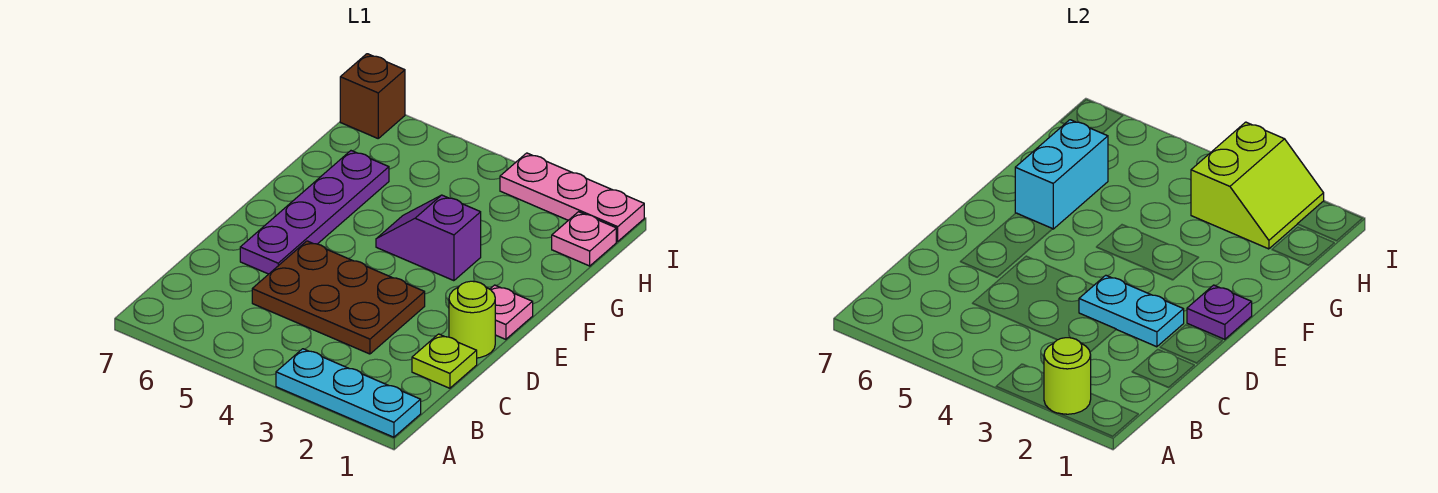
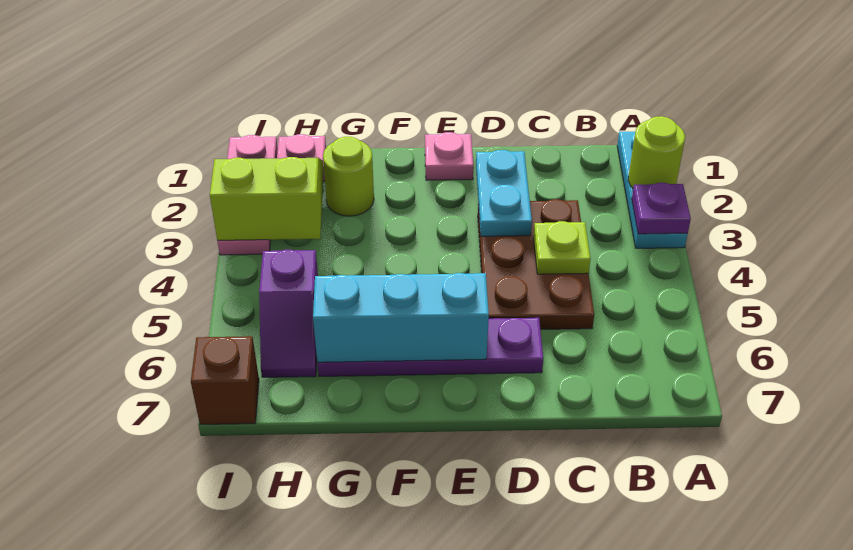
lime plate C1 level 1 -> lime plate C4 level 2
lime round brick D1 level 1 -> lime round brick G2 level 1
purple plate E1 level 2 -> purple plate A3 level 2
purple slope F3:F4 level 1 top 3 -> purple slope H5:H6 level 1 top 5
cyan brick F6:G6 level 2 -> cyan brick E6:G6 level 2

